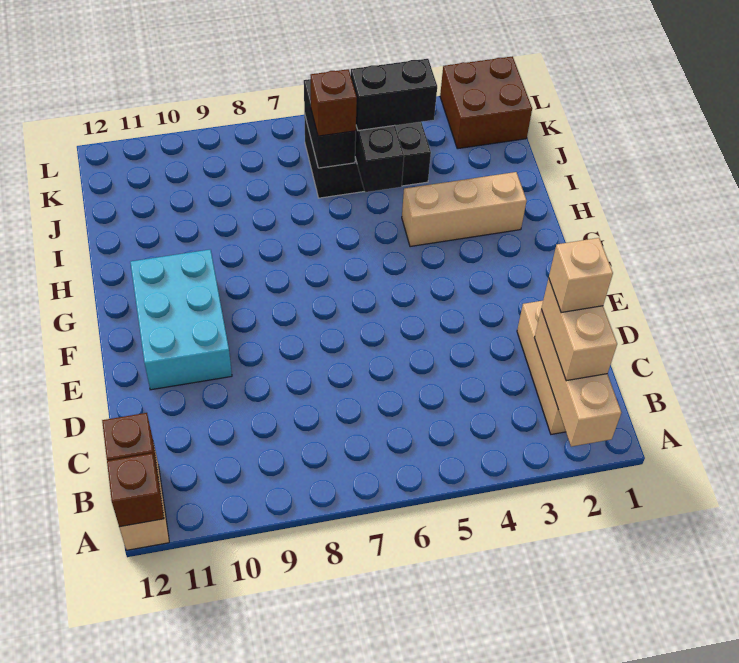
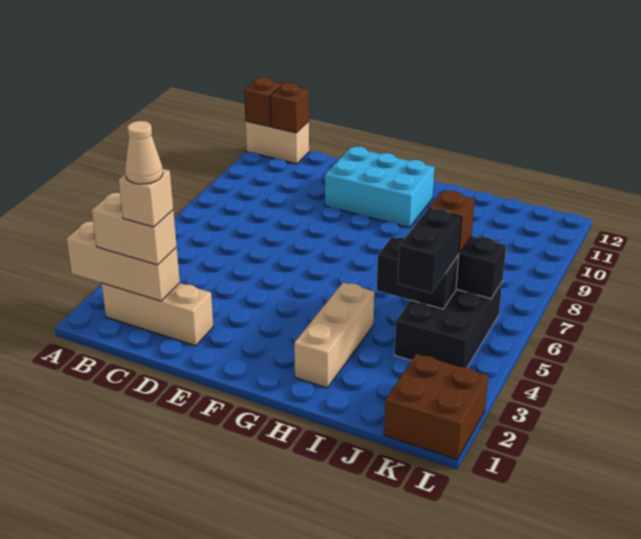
none -> tan cone C2 level 5

